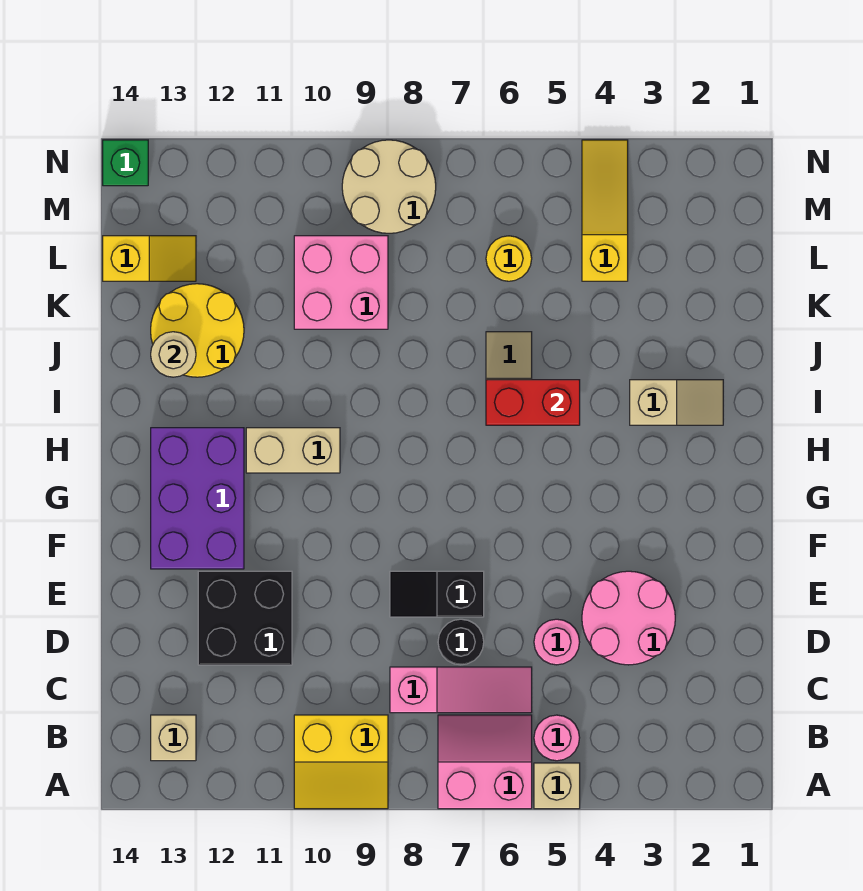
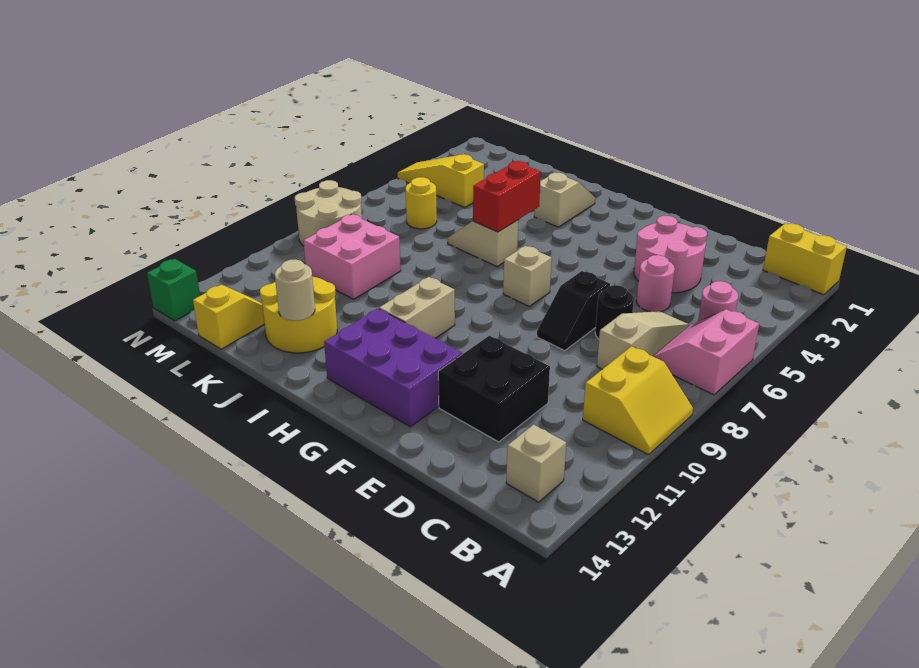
none -> yellow brick A1:B1 level 1
tan brick A5 level 1 -> tan brick G7 level 1
pink slope C6:C8 level 1 top 8 -> tan slope C6:C8 level 1 top 8

